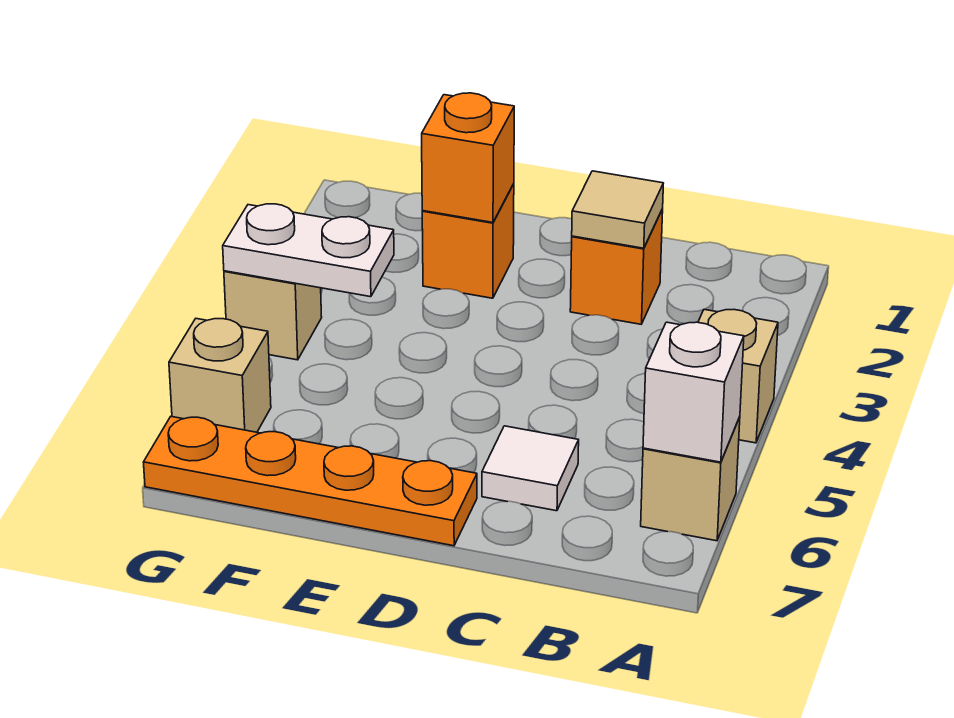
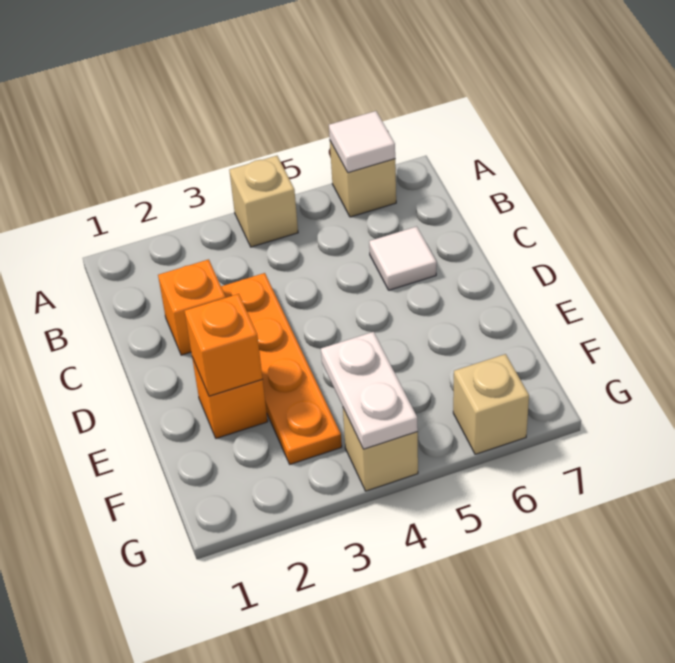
white brick A6 level 2 -> white tile A6 level 2
tan tile C2 level 2 -> none
orange plate D7:G7 level 1 -> orange plate C3:F3 level 1

